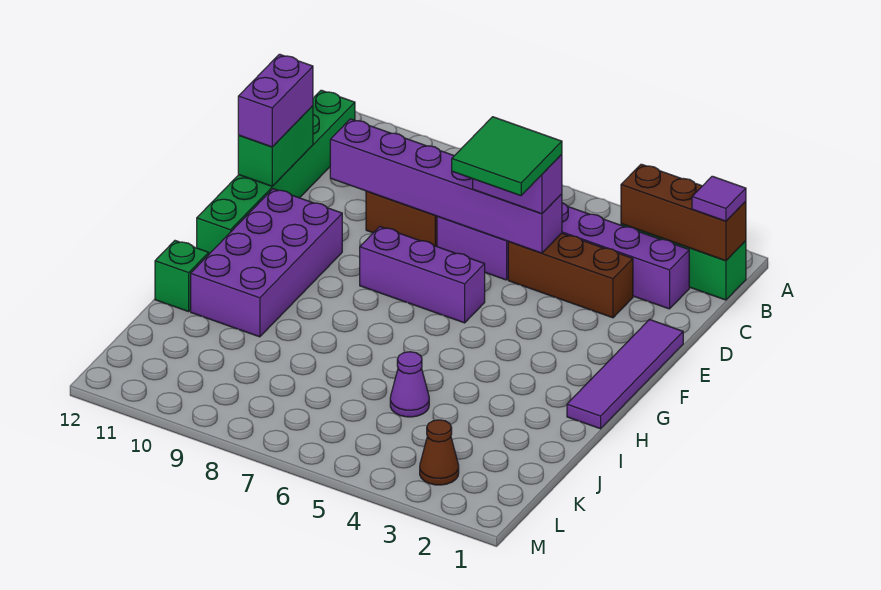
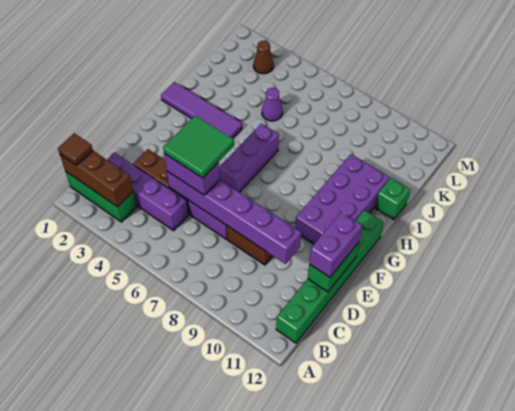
purple tile B1 level 3 -> brown tile B1 level 3
purple tile E1:H1 level 1 -> purple tile H1:H4 level 1
purple brick F6:F8 level 1 -> purple brick F6:H6 level 1

